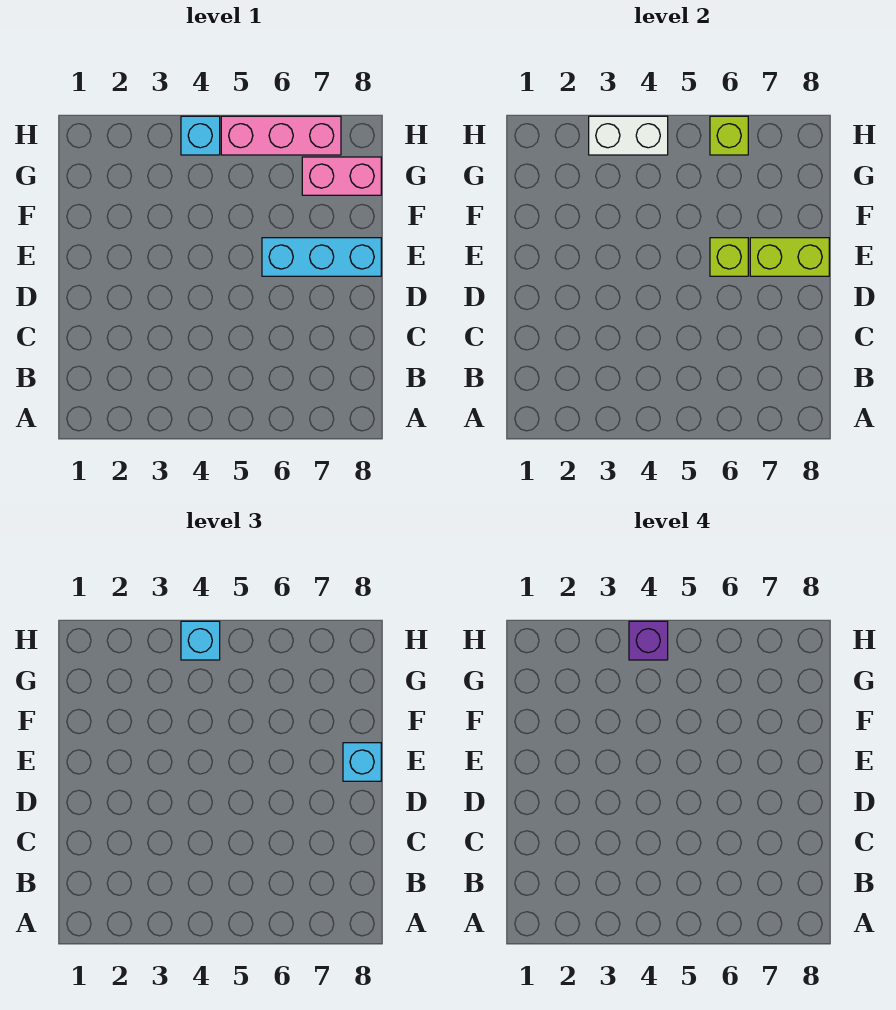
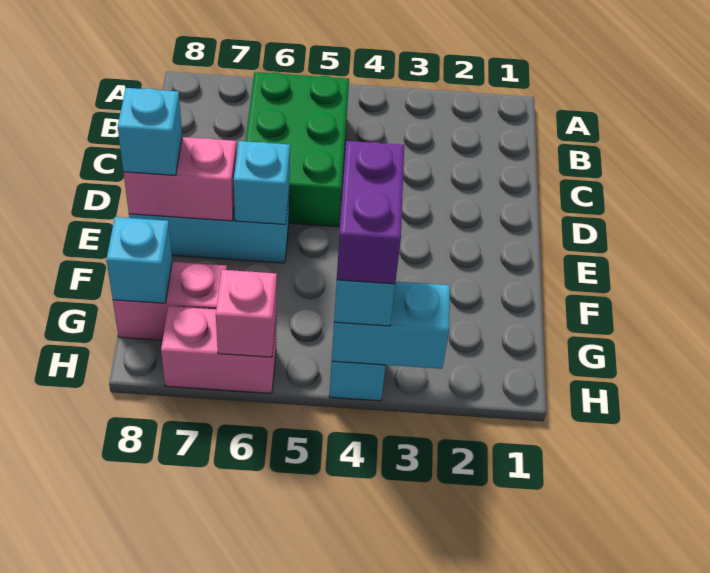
none -> green brick B5:D6 level 1
lime brick E6 level 2 -> cyan brick E6 level 2
lime brick E7:E8 level 2 -> pink brick E7:E8 level 2
none -> cyan brick G8 level 2
white brick H3:H4 level 2 -> cyan brick H3:H4 level 2
purple brick H4 level 4 -> purple brick G4:H4 level 4
pink brick H5:H7 level 1 -> pink brick H6:H7 level 1
lime brick H6 level 2 -> pink brick H6 level 2

